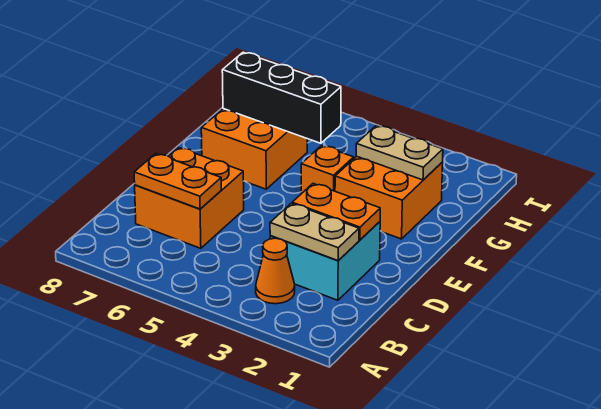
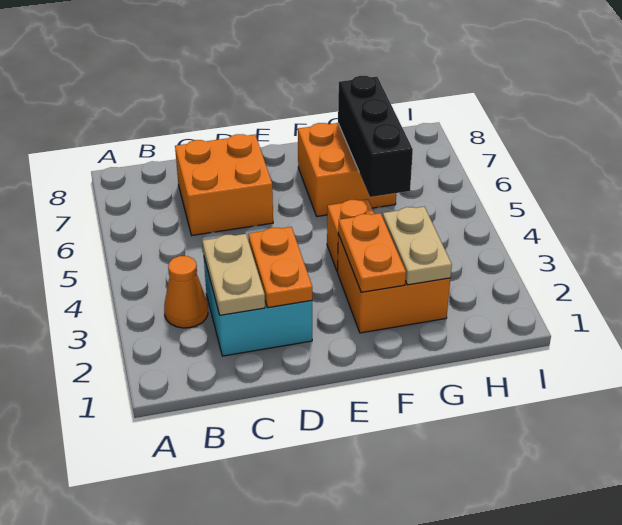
orange plate C6:C7 level 2 -> orange plate F2:F3 level 2

